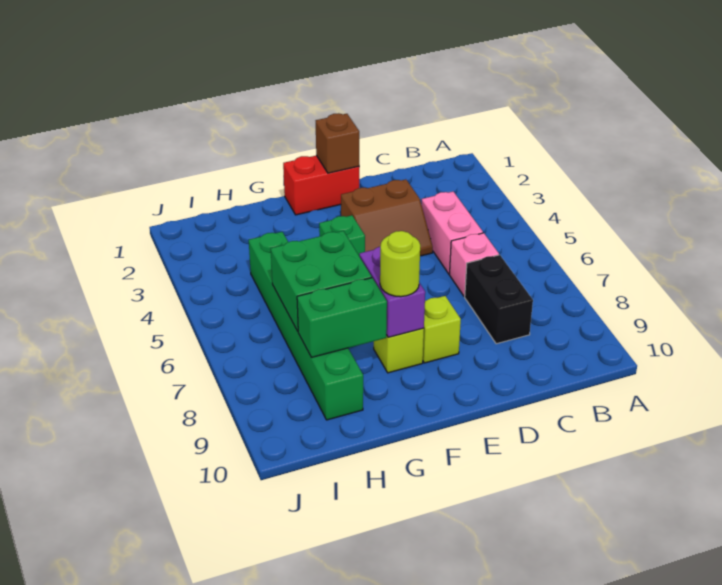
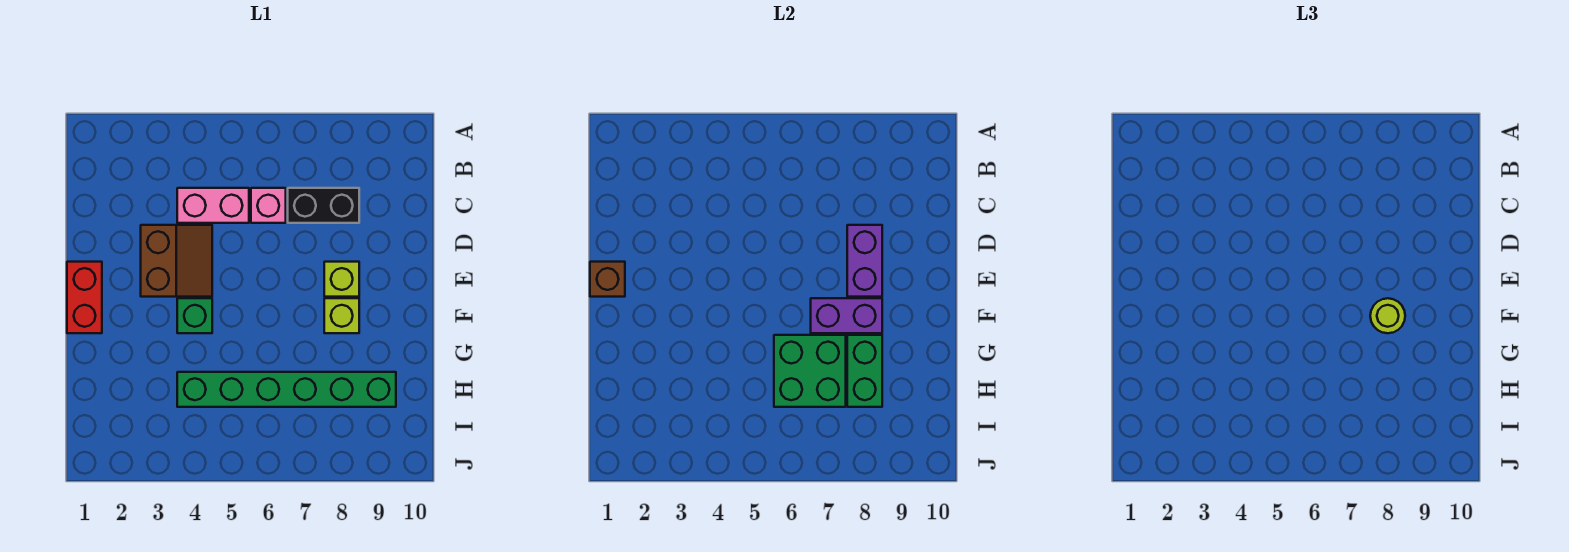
none -> purple brick D8:E8 level 2

